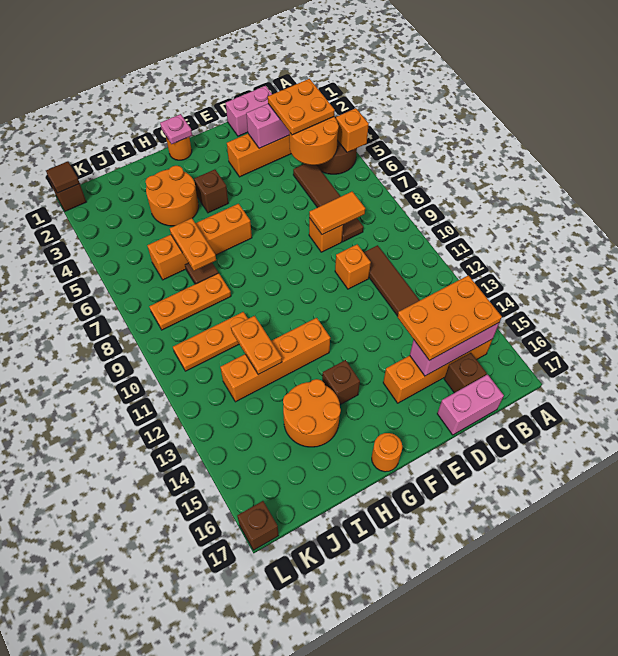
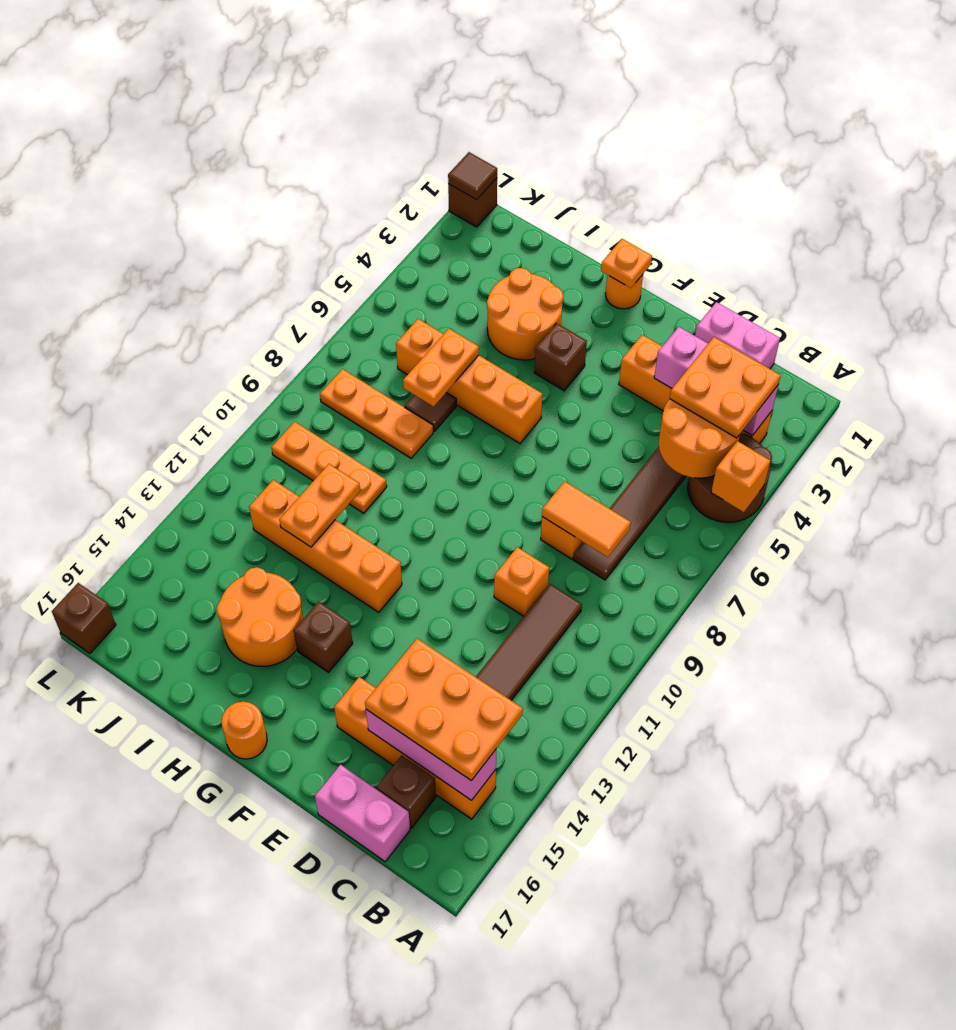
pink plate G1 level 2 -> orange plate G1 level 2

